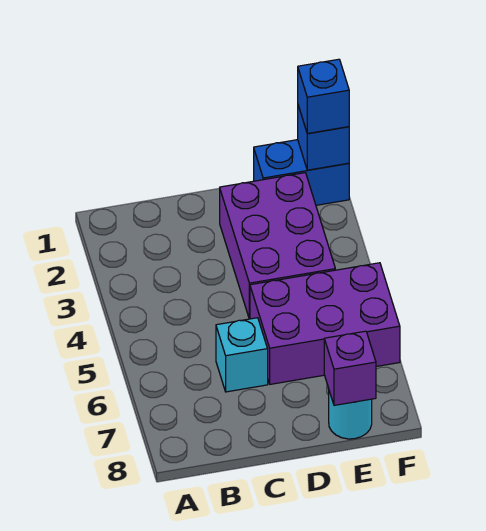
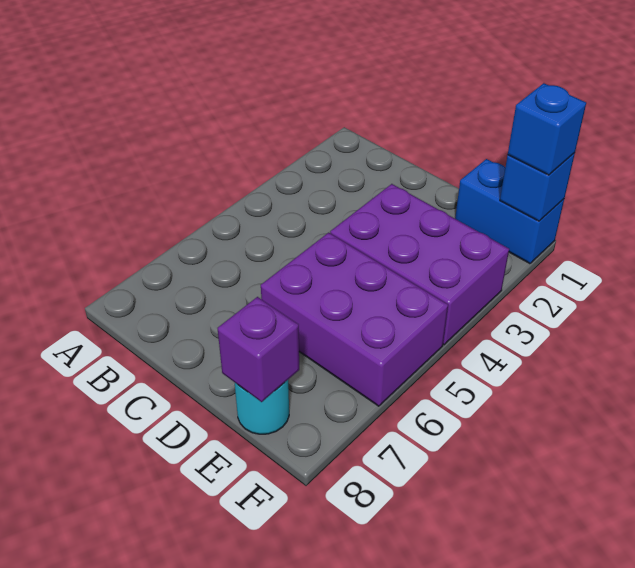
cyan brick C6 level 1 -> none
purple brick D2:E4 level 1 -> purple brick D3:F4 level 1

